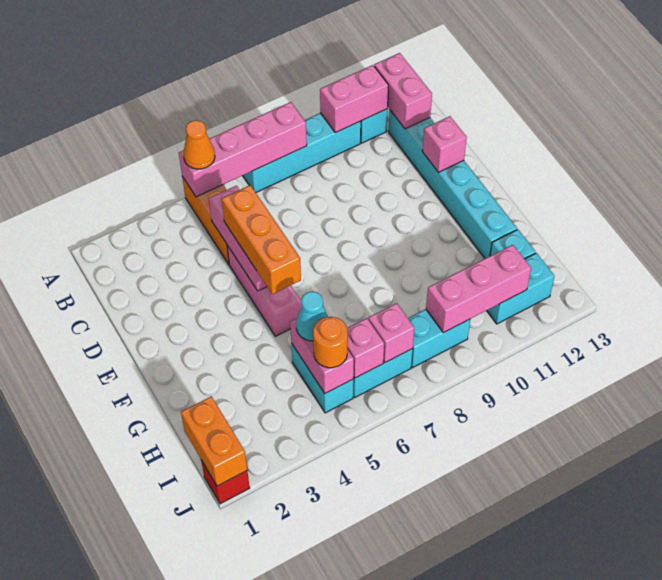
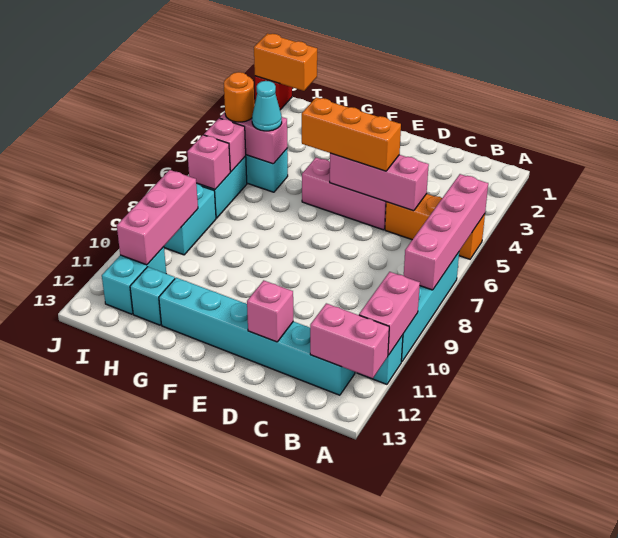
orange cone A5 level 3 -> none

